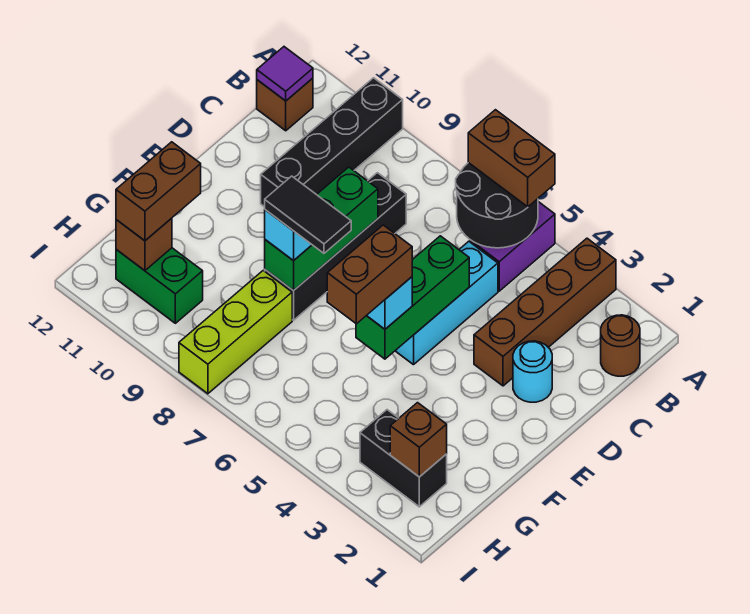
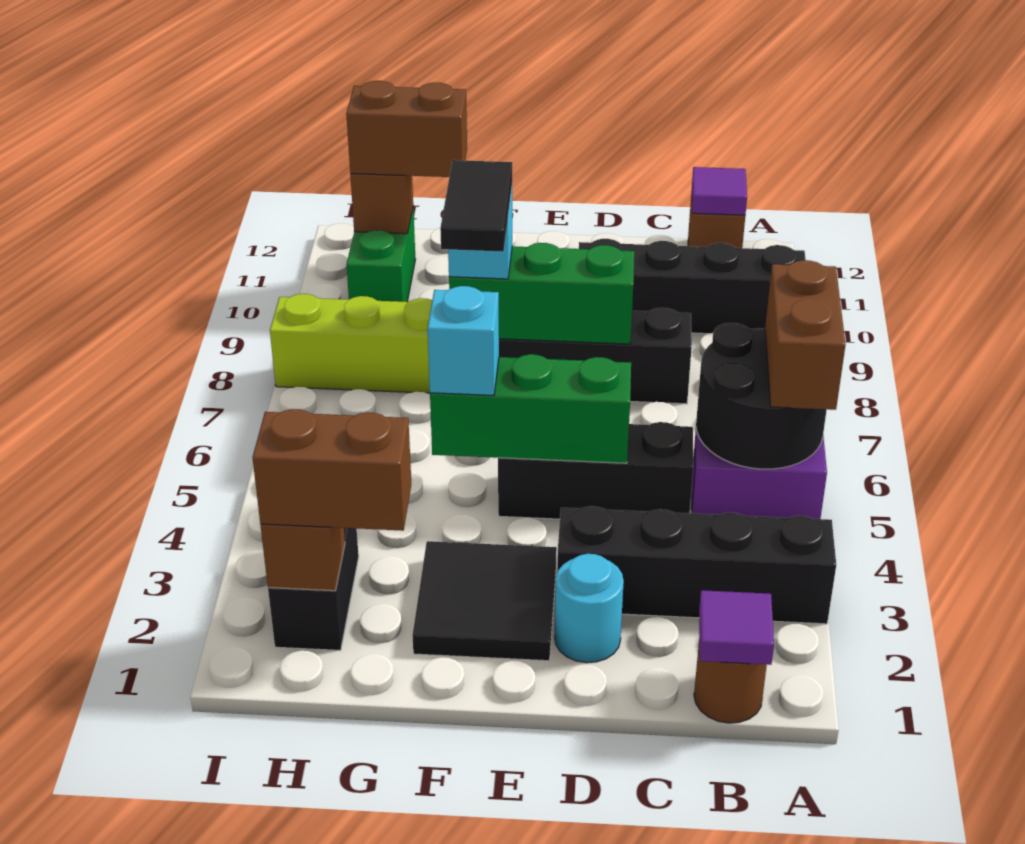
brown brick A3:D3 level 1 -> black brick A3:D3 level 1
none -> purple tile B1 level 2
cyan brick C5:E5 level 1 -> black brick C5:E5 level 1
none -> black tile E2:F3 level 1
brown brick F5:G5 level 4 -> brown brick G2:H2 level 3

